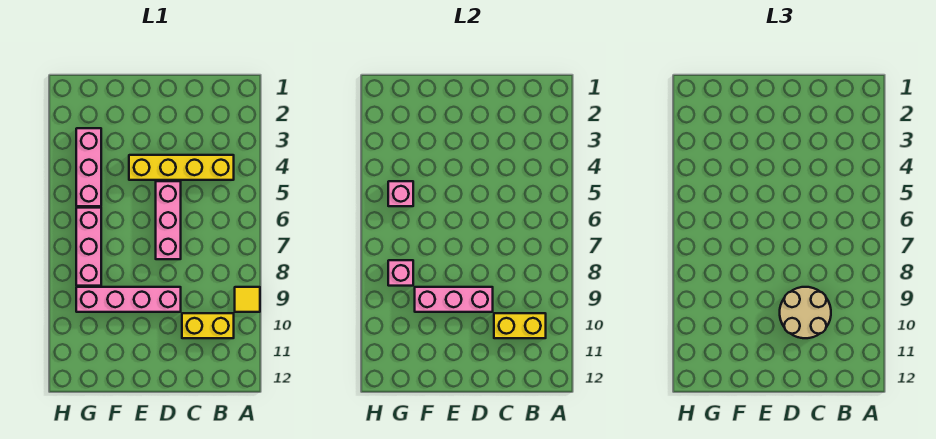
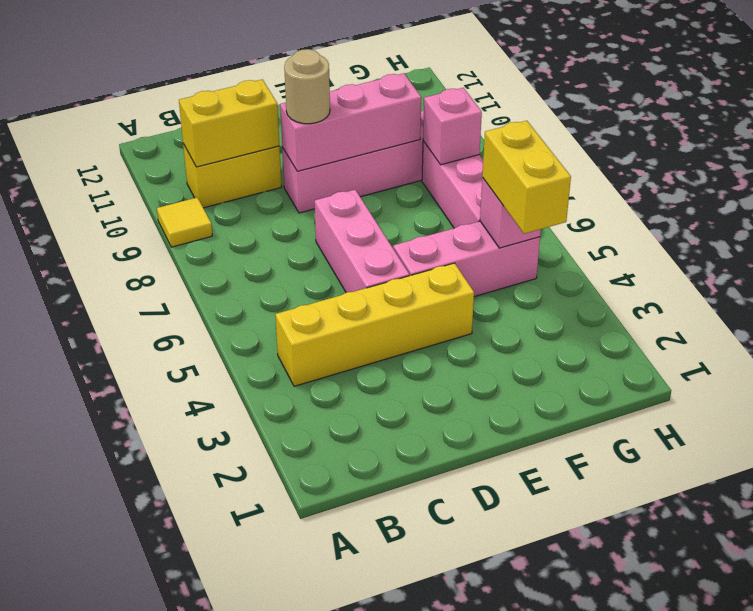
tan round brick C9:D10 level 3 -> tan round brick D9 level 3
pink brick G3:G5 level 1 -> pink brick E5:G5 level 1
none -> yellow brick G4:G5 level 3

